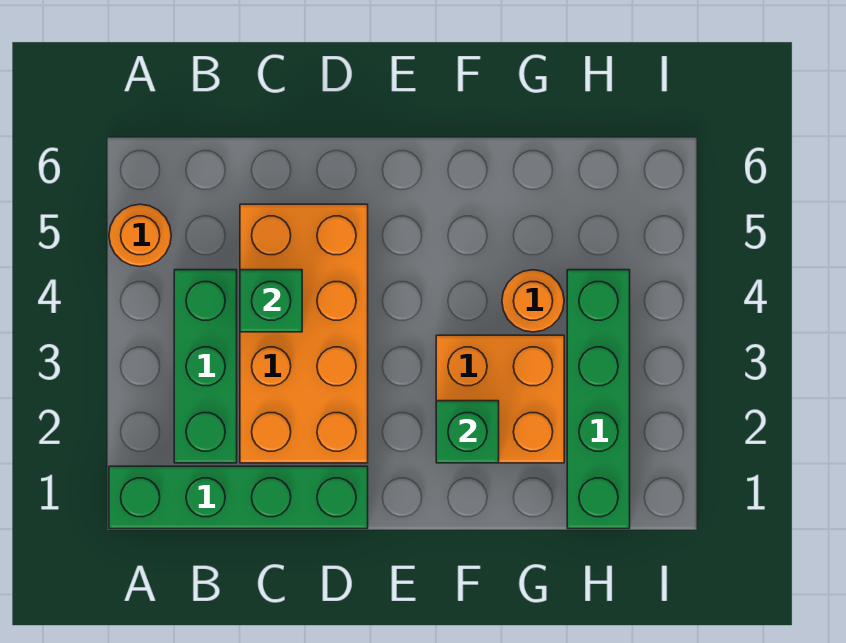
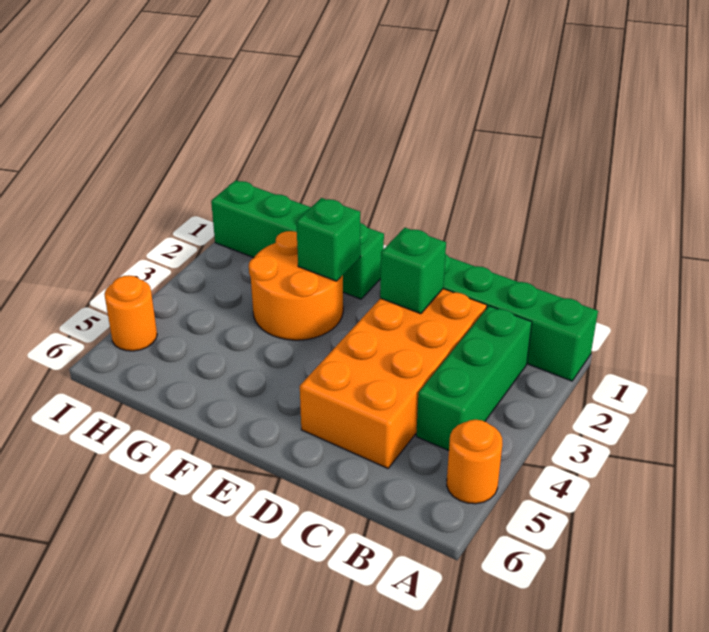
green brick C4 level 2 -> green brick D2 level 2
orange brick F2:G3 level 1 -> orange round brick F2:G3 level 1
orange round brick G4 level 1 -> orange round brick I5 level 1
green brick H1:H4 level 1 -> green brick F1:I1 level 1

